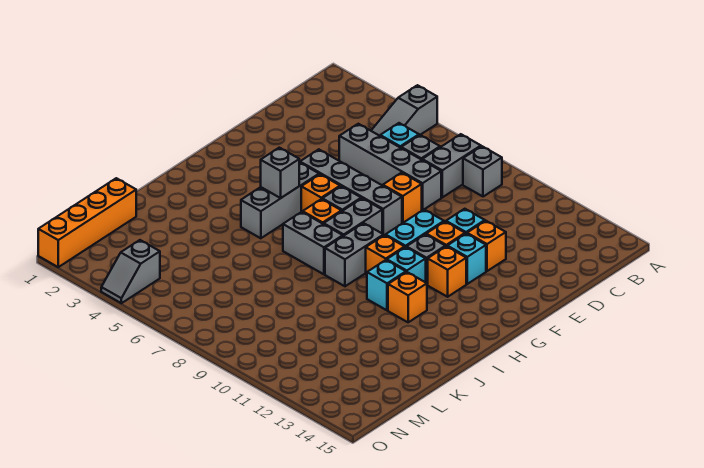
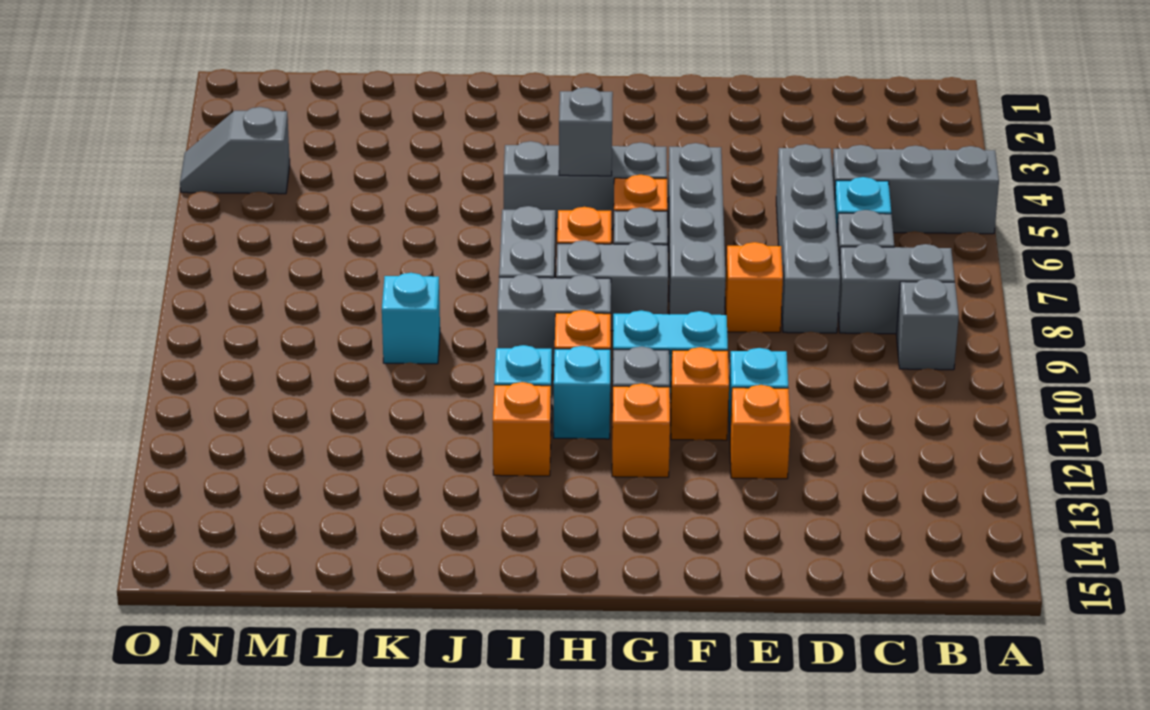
grey slope A5:C5 level 1 top A -> grey brick A5:C5 level 1
cyan brick F12 level 1 -> cyan brick K9 level 1
orange brick L1:O1 level 1 -> none

